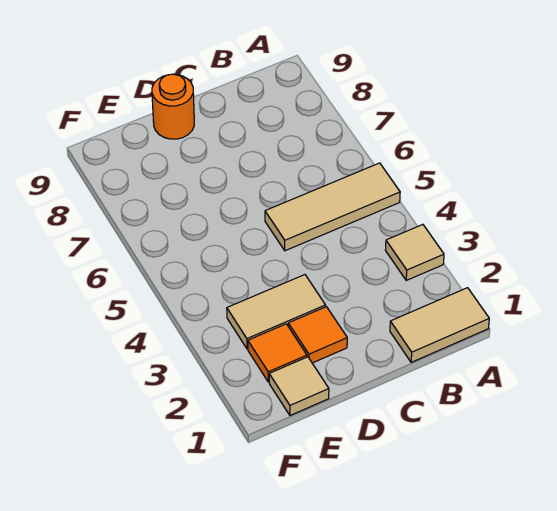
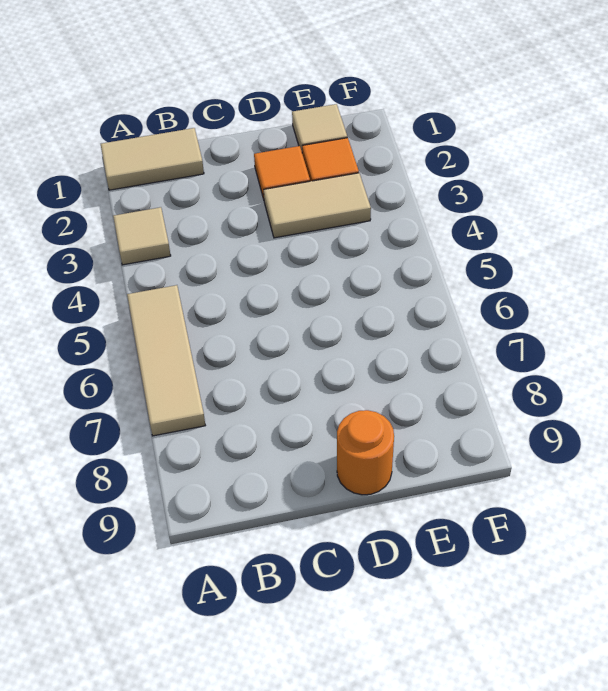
tan tile A5:C5 level 1 -> tan tile A5:A7 level 1

